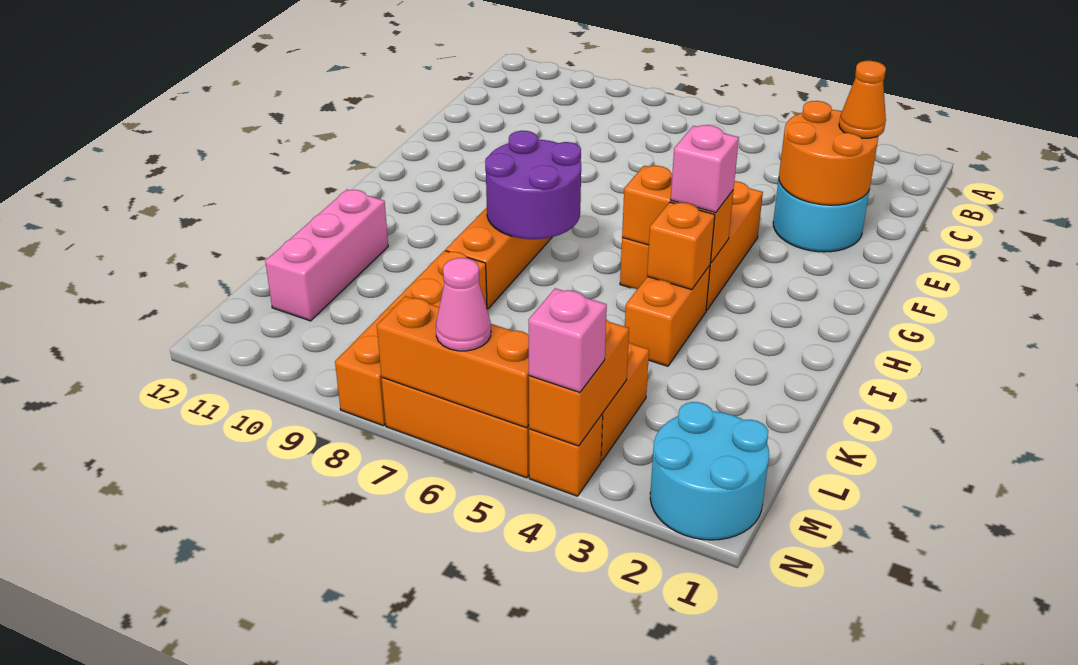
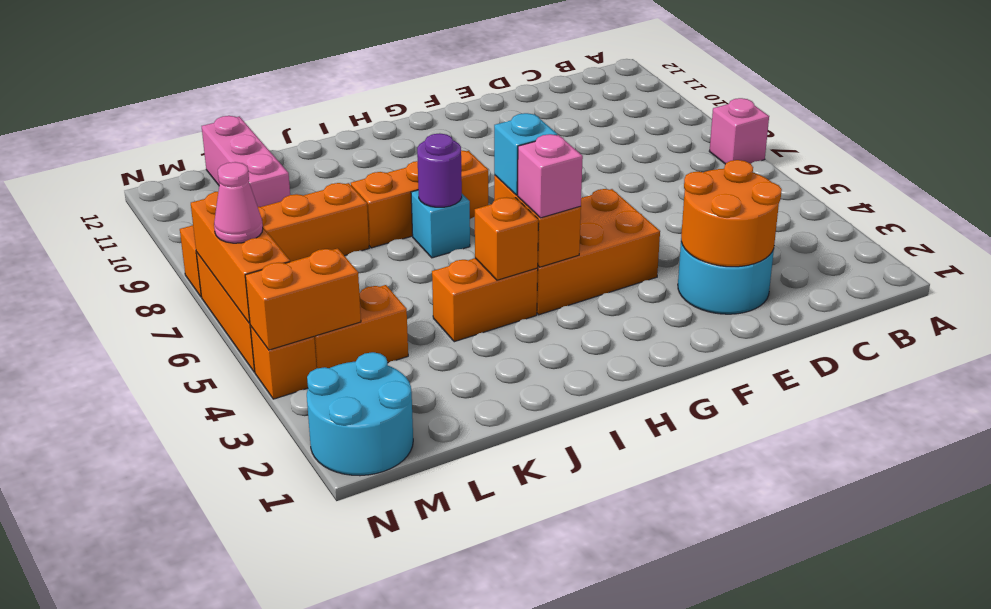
orange cone D2 level 3 -> none
none -> cyan brick H5 level 3
purple round brick H7:I8 level 2 -> purple round brick I7 level 2
none -> cyan brick I7 level 1
pink brick J11:L11 level 1 -> pink brick L10:L12 level 1
pink brick N4 level 3 -> pink brick A7 level 1

